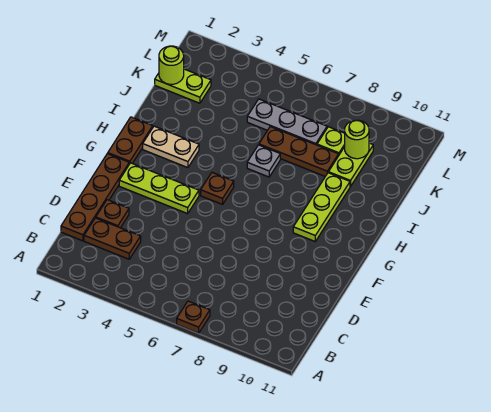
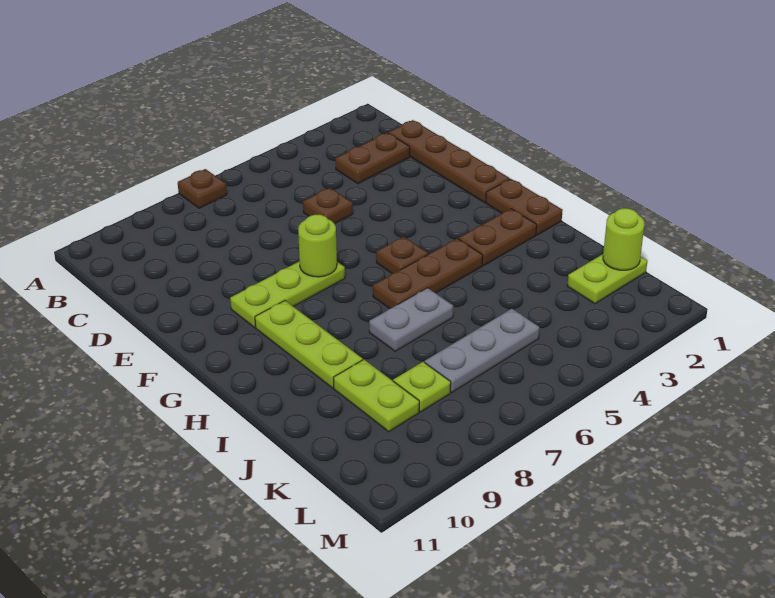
brown plate D2 level 1 -> brown plate D5 level 1
lime plate F2:F4 level 1 -> lime plate F7:F9 level 1
tan plate H2:H3 level 1 -> brown plate H2:H3 level 1
grey plate I6 level 1 -> grey plate I6:I7 level 1
brown plate J6:J8 level 1 -> brown plate H4:H6 level 1
lime round brick K9 level 2 -> lime round brick F7 level 2

